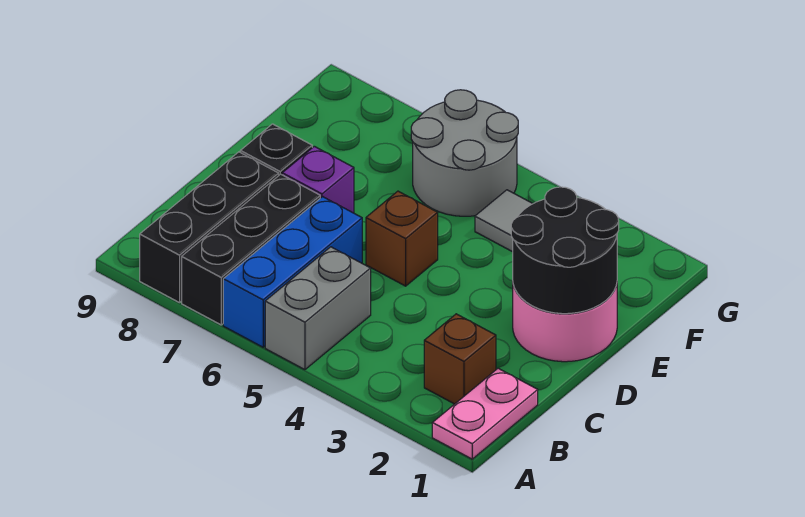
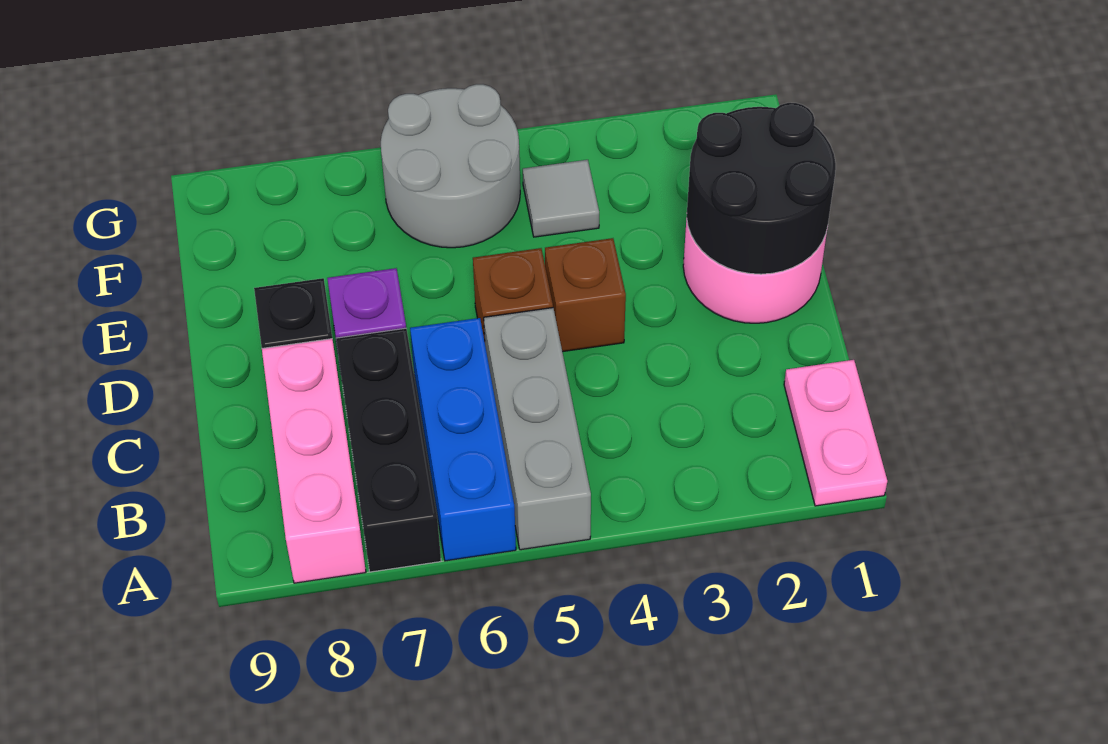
grey brick A5:B5 level 1 -> grey brick A5:C5 level 1
black brick A8:C8 level 1 -> pink brick A8:C8 level 1
brown brick B2 level 1 -> brown brick D4 level 1

